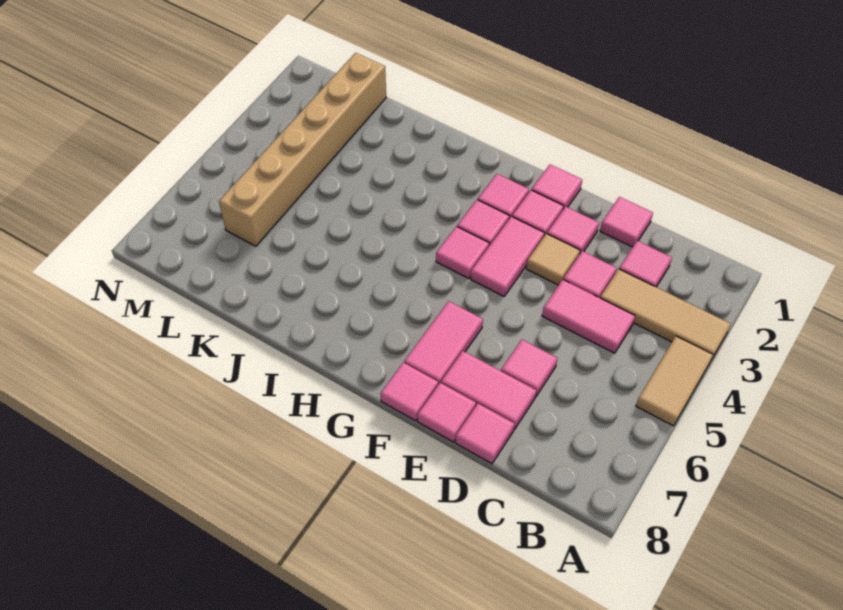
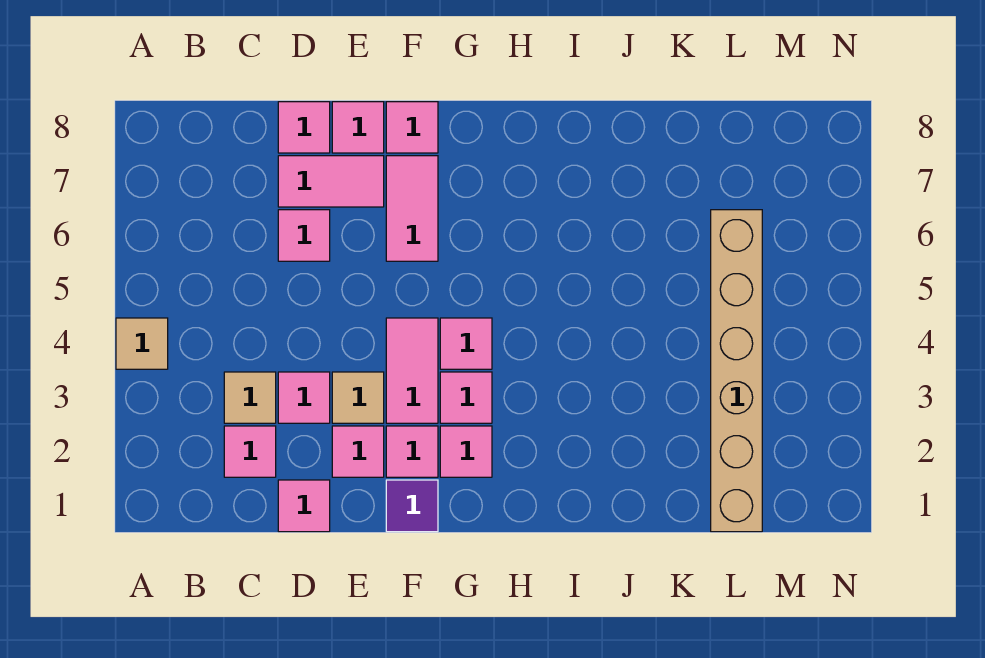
tan tile A3:C3 level 1 -> tan tile C3 level 1
tan tile A4:A5 level 1 -> tan tile A4 level 1
pink tile C4:D4 level 1 -> none
pink tile F1 level 1 -> purple tile F1 level 1

